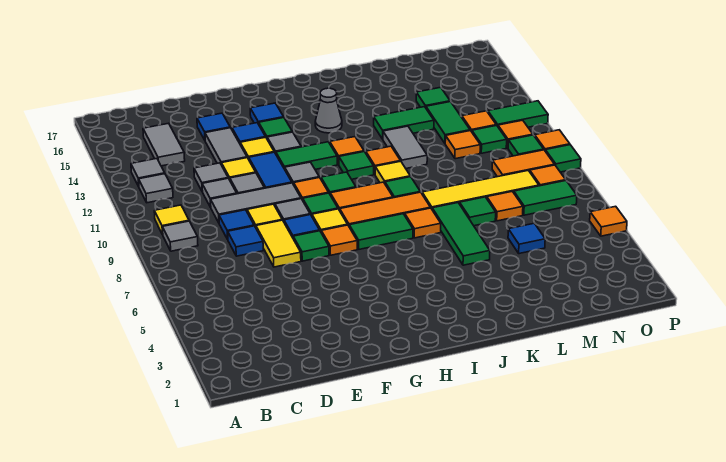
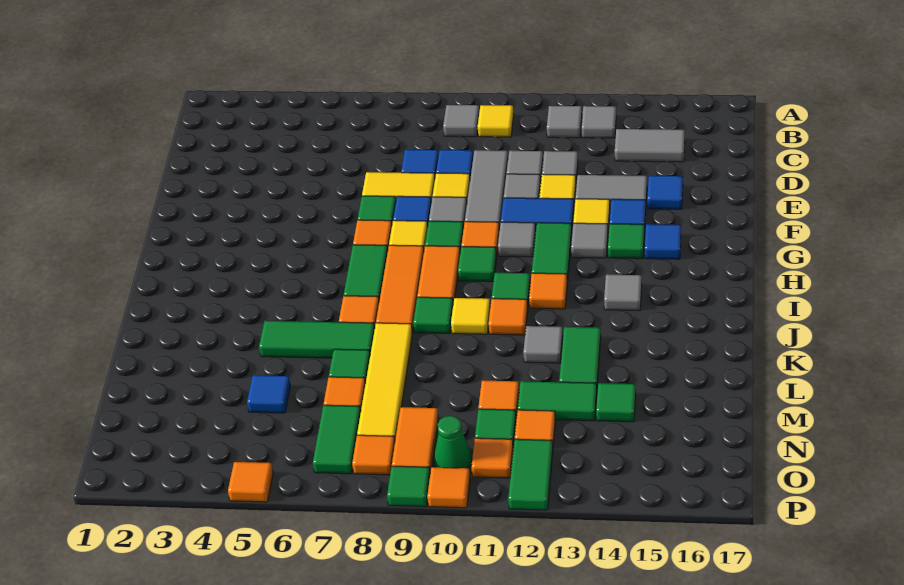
grey cone I14 level 1 -> grey tile I14 level 1
grey tile K11:K12 level 1 -> grey tile K12 level 1
green tile O10 level 1 -> green cone O10 level 1

